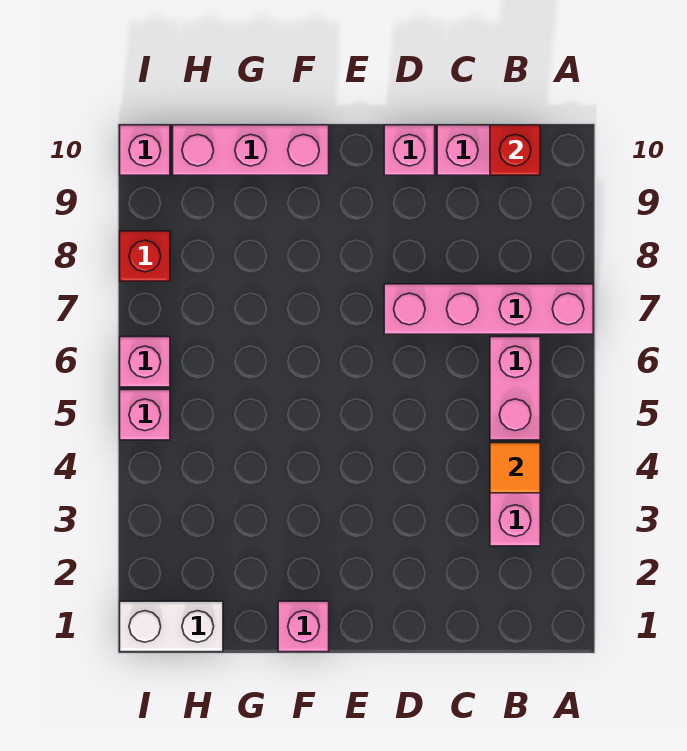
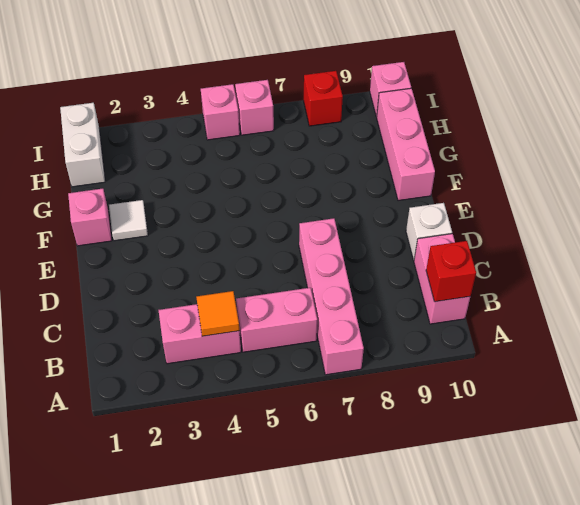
pink brick D10 level 1 -> white brick D10 level 1
none -> white tile F2 level 1

